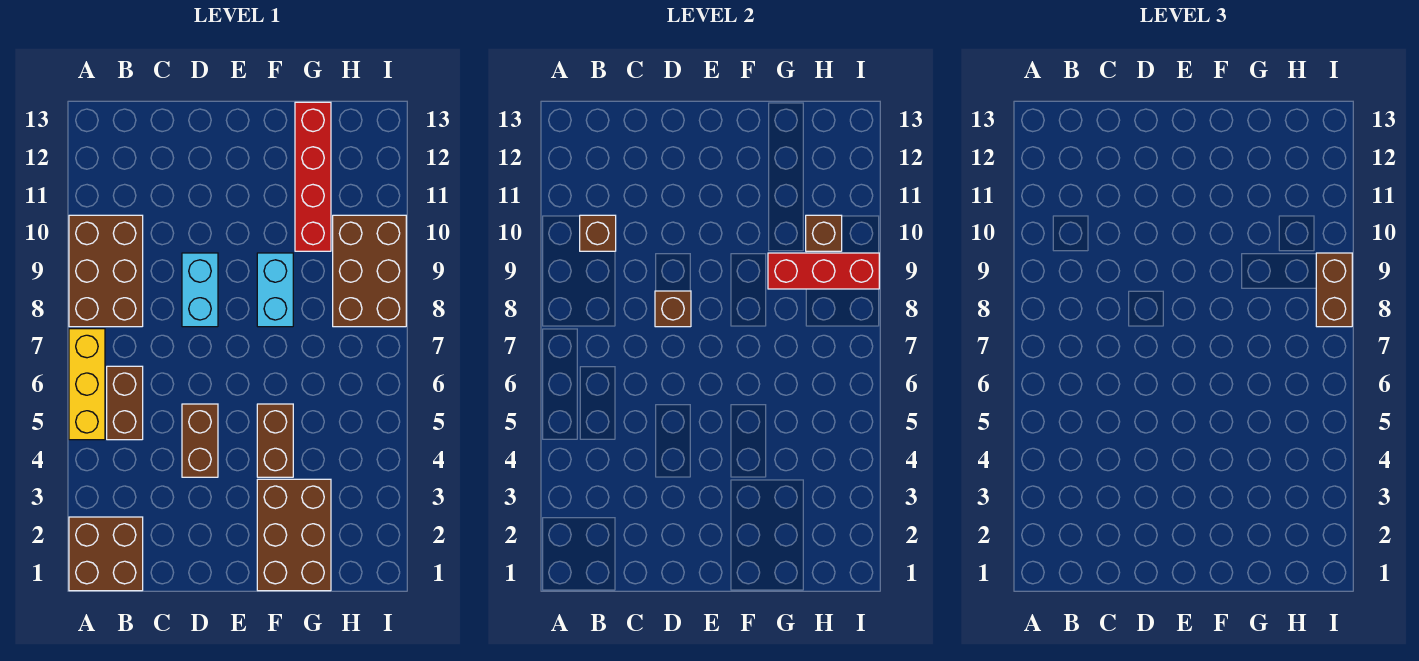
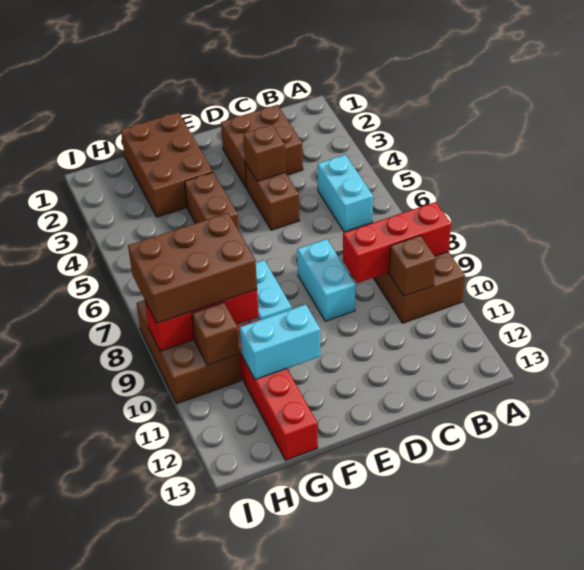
brown brick A1:B2 level 1 -> brown brick C2:D3 level 1
yellow brick A5:A7 level 1 -> none
none -> red brick A9:C9 level 2
brown brick B5:B6 level 1 -> cyan brick B5:B6 level 1
brown brick D8 level 2 -> brown brick D4 level 2
none -> cyan brick F11:G11 level 2
brown brick I8:I9 level 3 -> brown brick G8:I9 level 3

